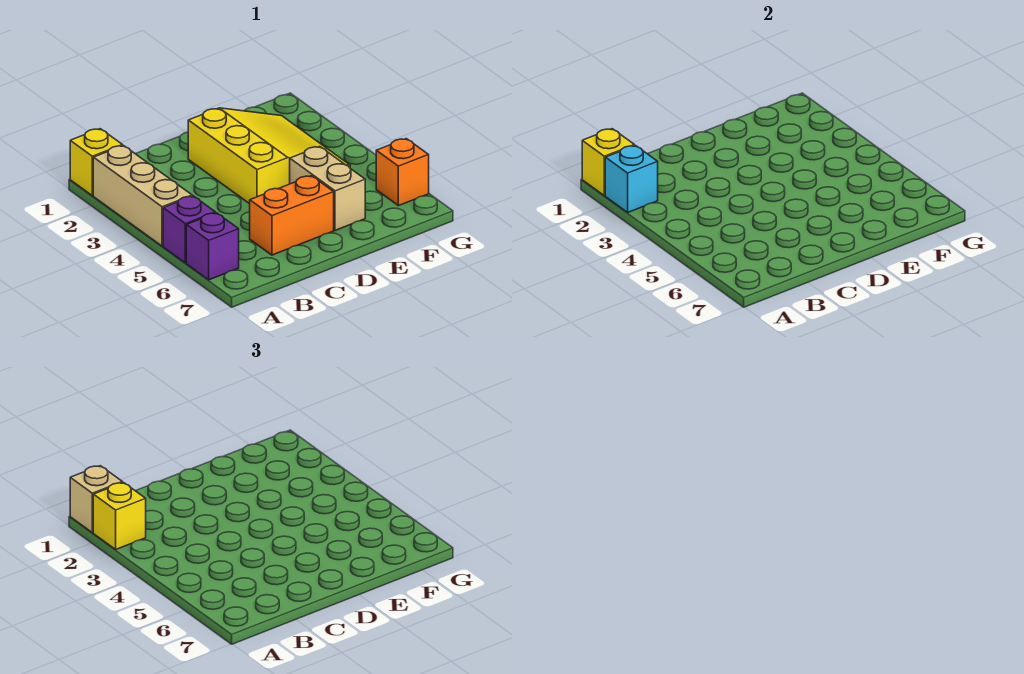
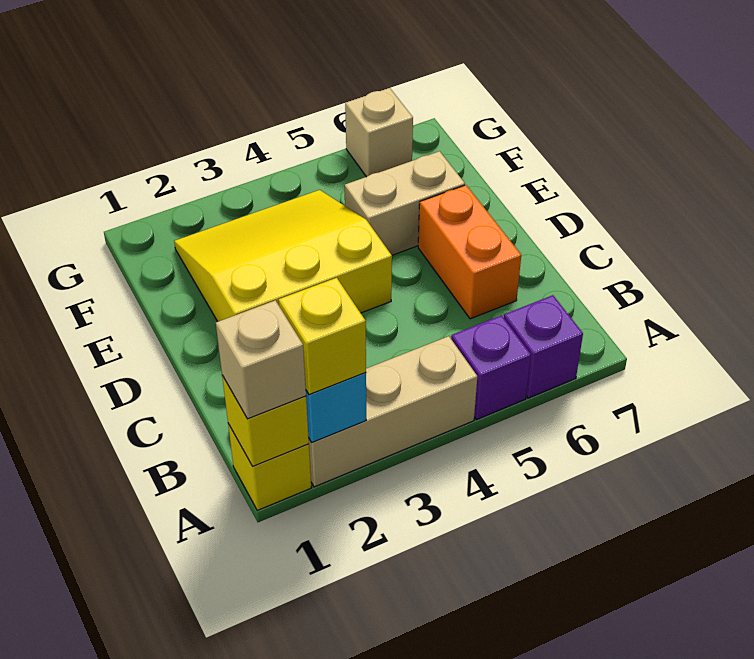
orange brick G6 level 1 -> tan brick G6 level 1

